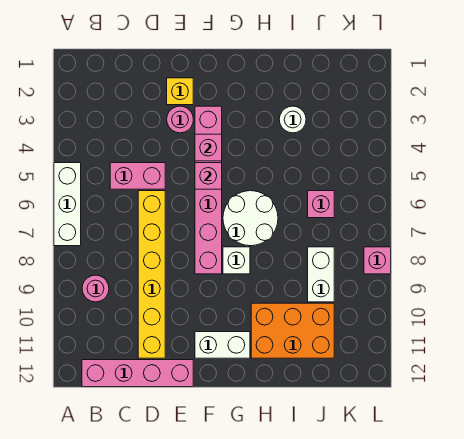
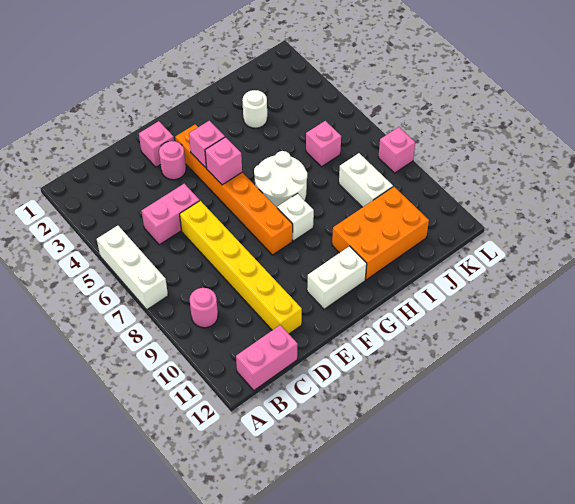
pink brick B12:E12 level 1 -> pink brick B12:C12 level 1
yellow brick E2 level 1 -> pink brick E2 level 1
pink brick F3:F8 level 1 -> orange brick F3:F8 level 1

